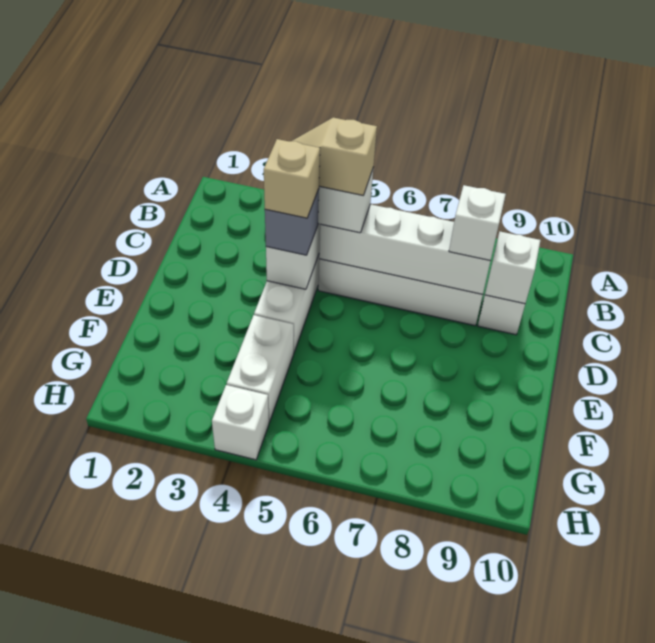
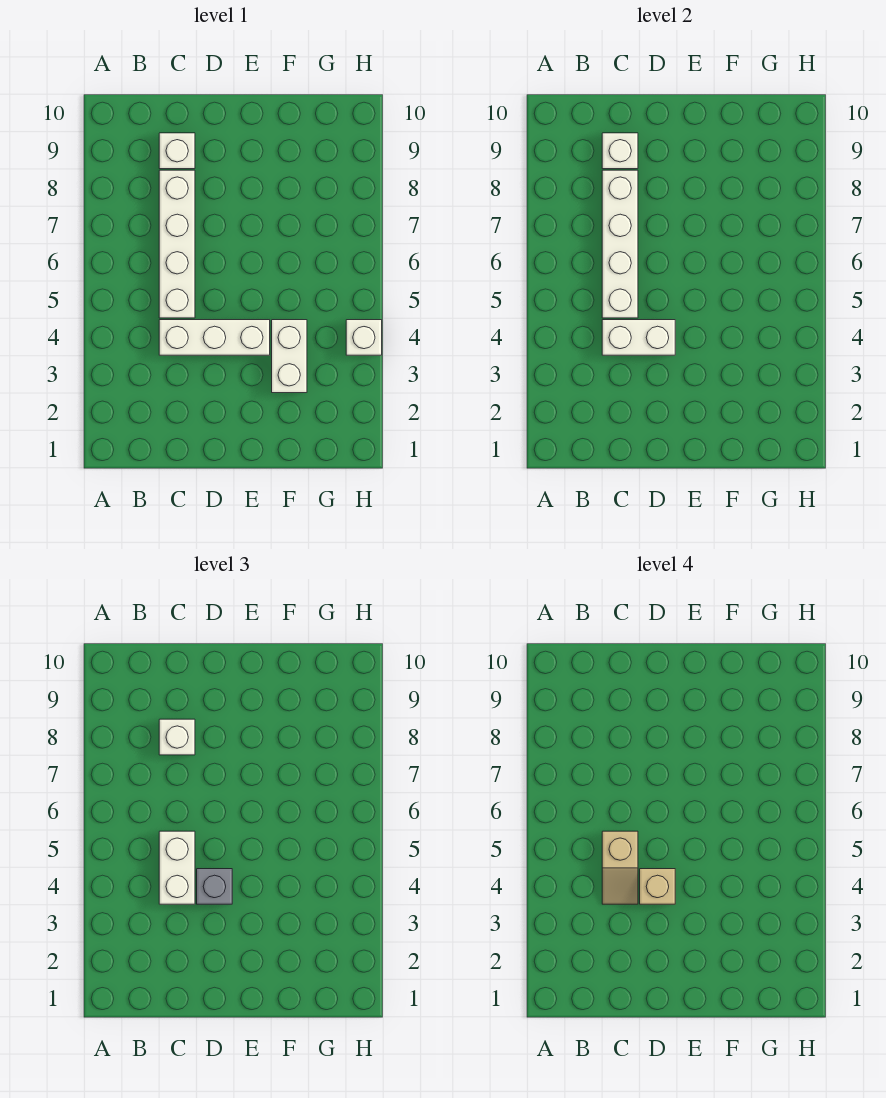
white brick F4:G4 level 1 -> white brick F3:F4 level 1

